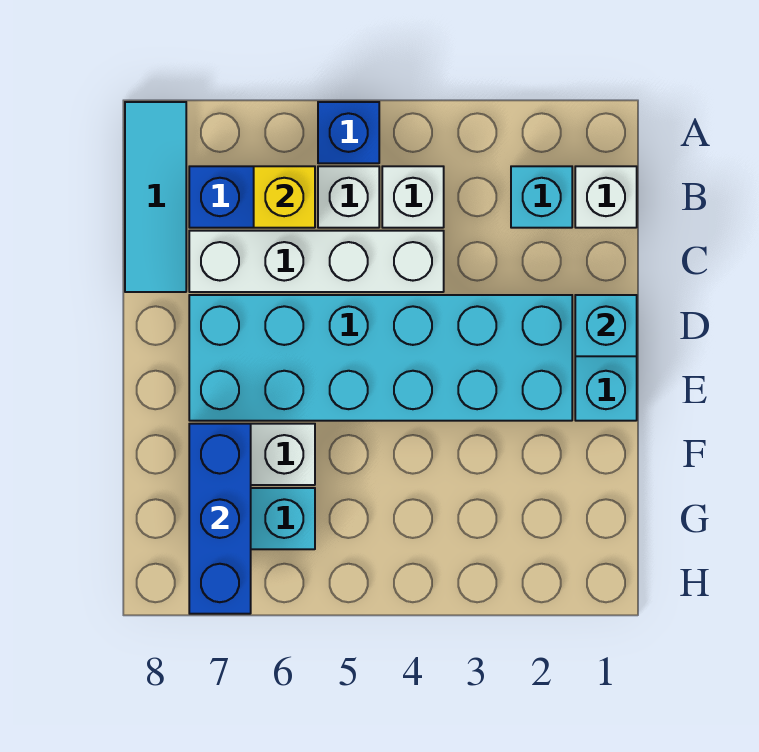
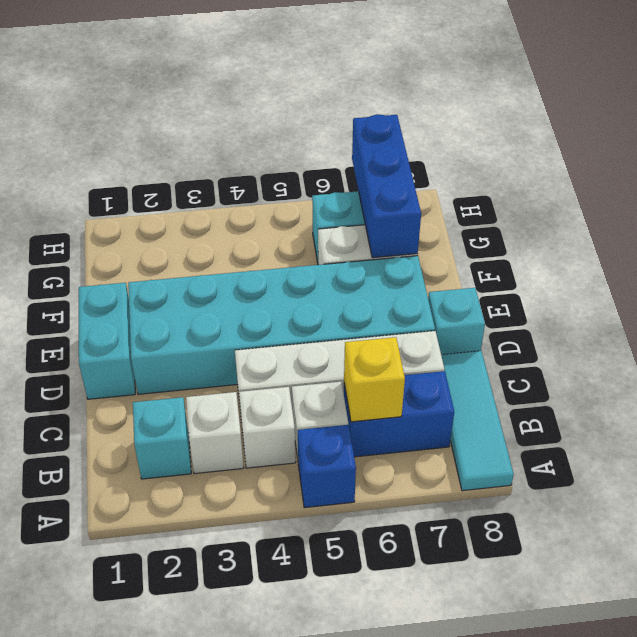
white brick B1 level 1 -> white brick B3 level 1
cyan brick D1 level 2 -> cyan brick D8 level 1

